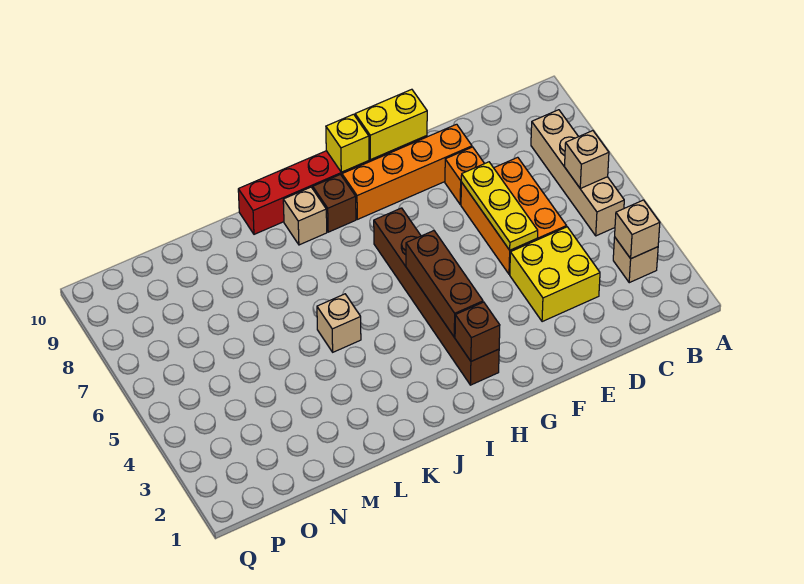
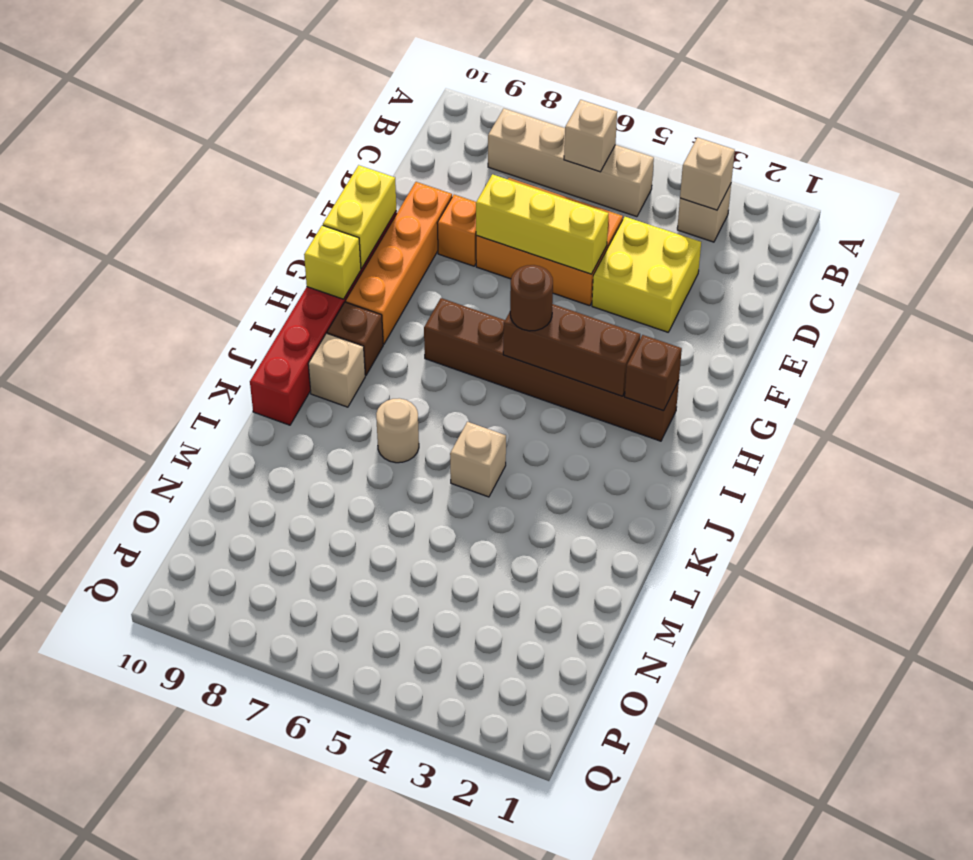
yellow plate E5:E7 level 2 -> yellow brick E5:E7 level 2
none -> brown round brick H5 level 3
none -> tan round brick K7 level 1

